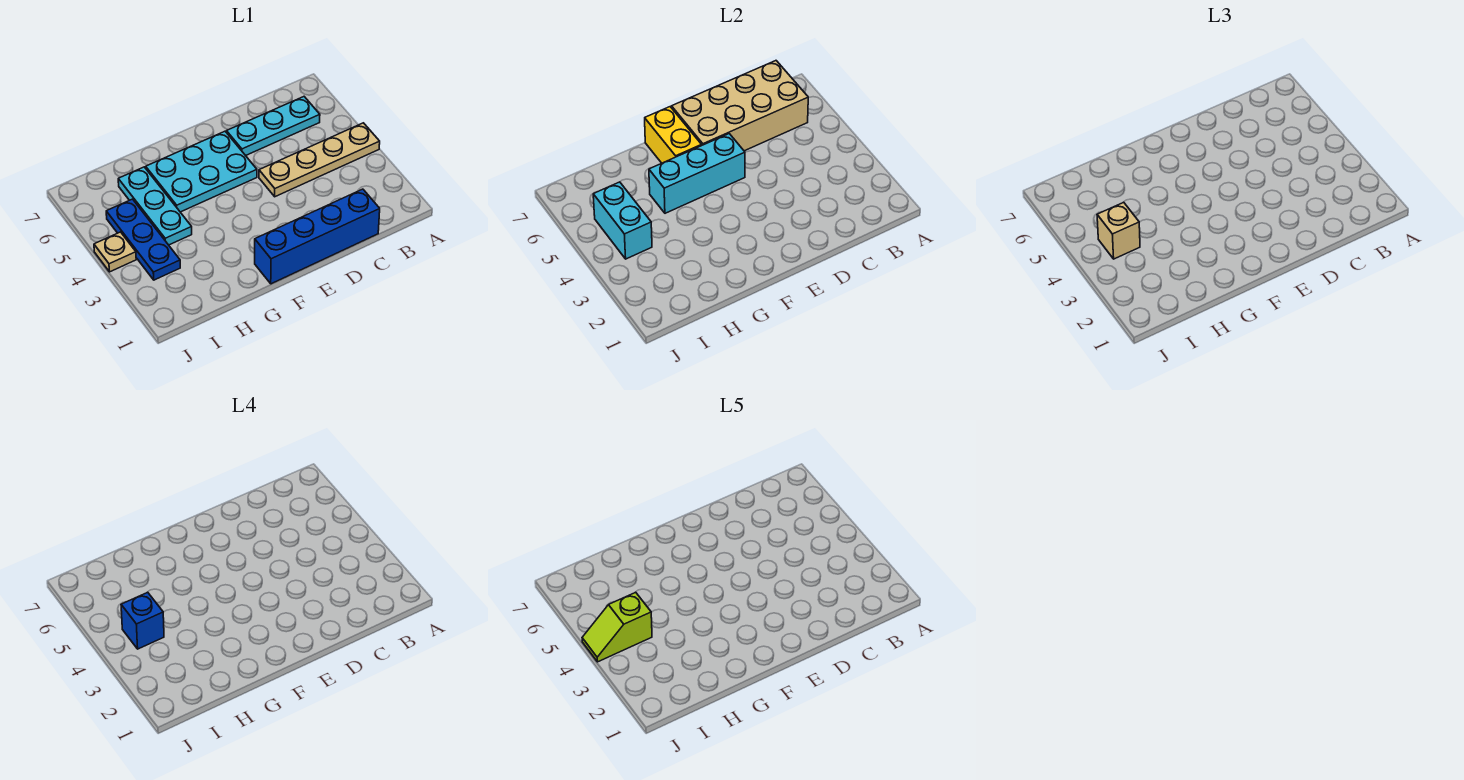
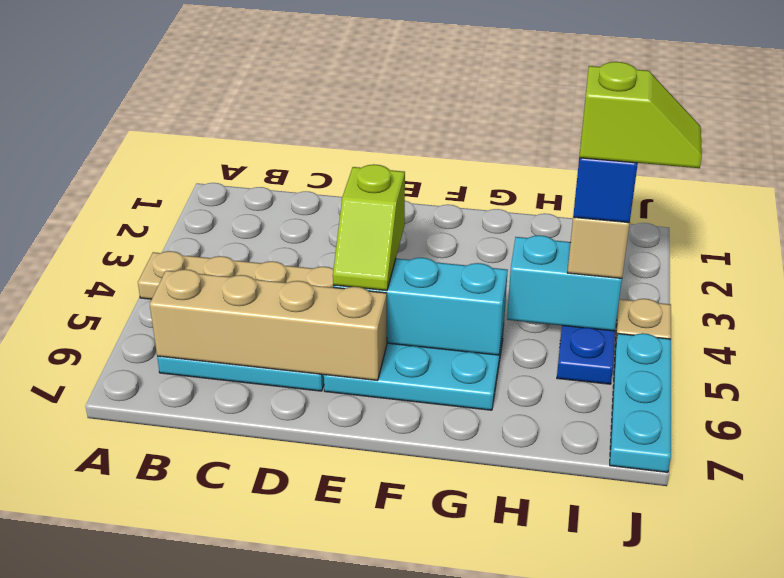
tan brick B6:E7 level 2 -> tan brick B6:E6 level 2
blue brick C1:F1 level 1 -> none
none -> lime slope E4:E5 level 3 top 4
yellow brick F6:F7 level 2 -> none
cyan plate H4:H6 level 1 -> cyan plate J5:J7 level 1
cyan brick I4:I5 level 2 -> cyan brick H4:I4 level 2

